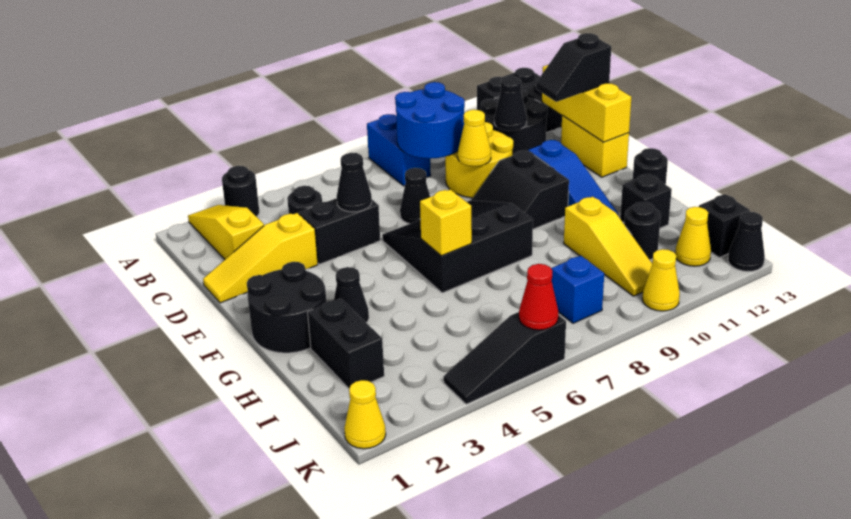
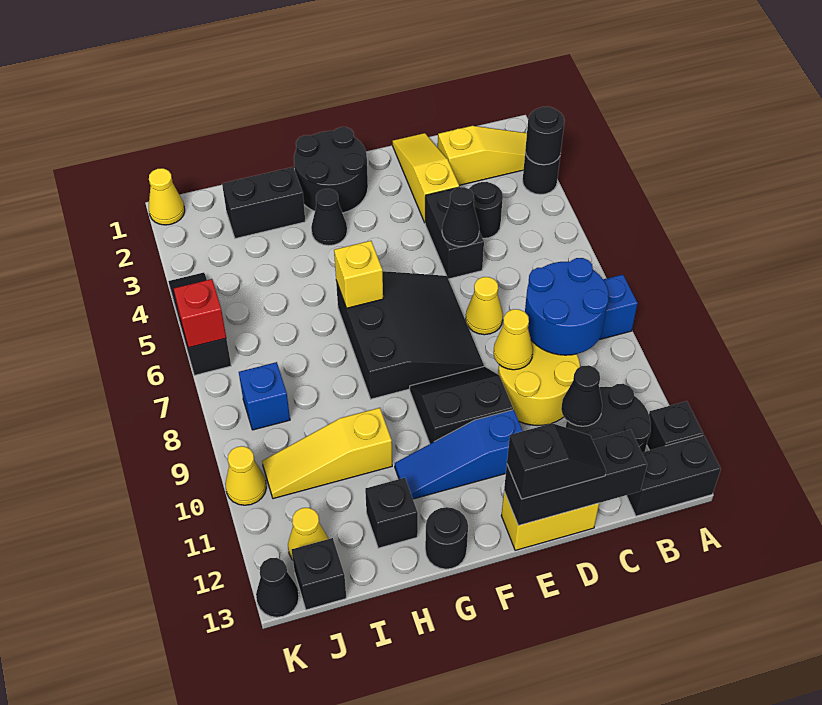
yellow brick C13:E13 level 2 -> black brick C13:E13 level 2
black cone D7 level 1 -> yellow cone D7 level 1
black slope D12:D13 level 3 top 13 -> black slope D13:E13 level 3 top E
black round brick I11 level 1 -> black round brick A3 level 2
red cone K6 level 2 -> red brick K6 level 2

